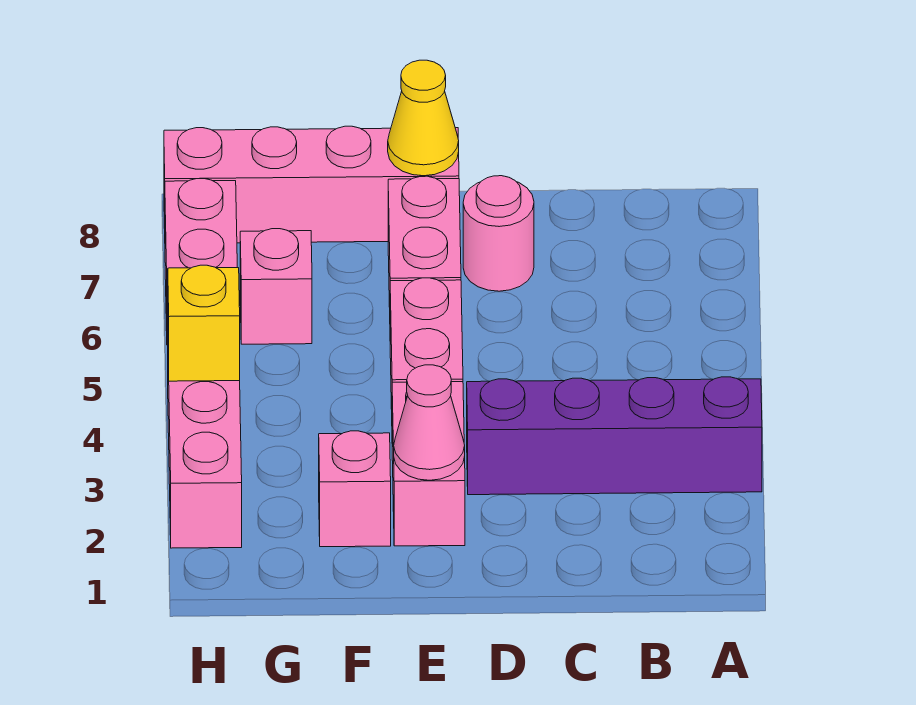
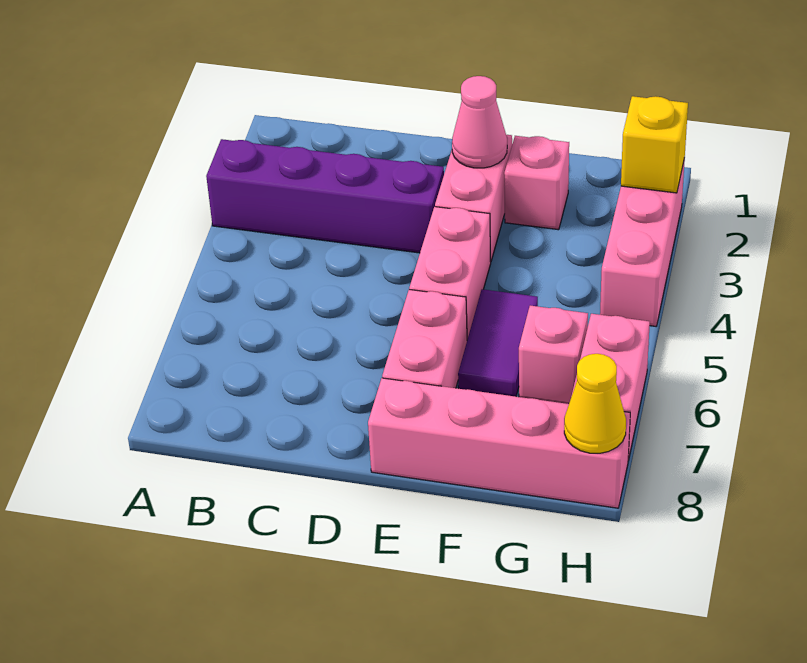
pink round brick D7 level 1 -> none
yellow cone E8 level 2 -> yellow cone H8 level 2
none -> purple tile F5:F6 level 1
yellow brick H4 level 2 -> yellow brick H2 level 2

